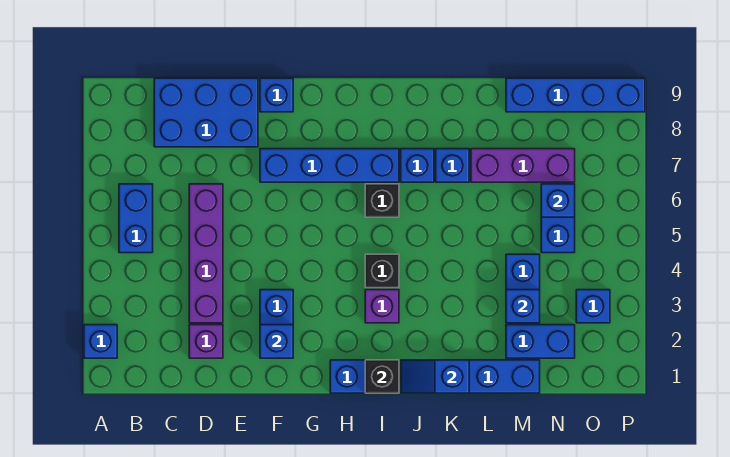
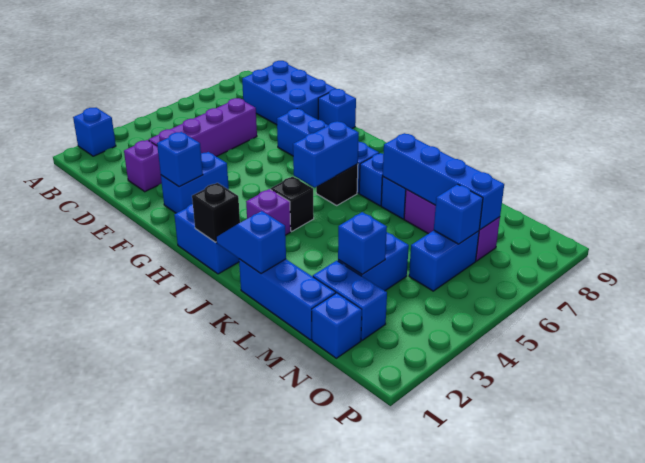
blue brick B5:B6 level 1 -> blue brick I5:I6 level 2
blue brick M9:P9 level 1 -> blue brick K7:N7 level 2
blue brick O3 level 1 -> blue brick N1 level 1

